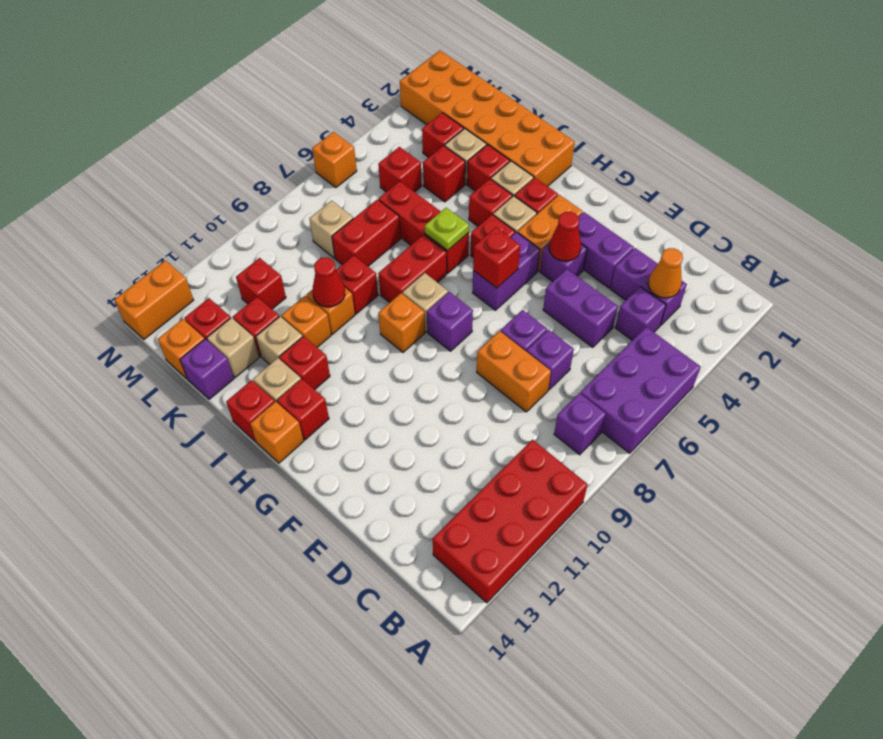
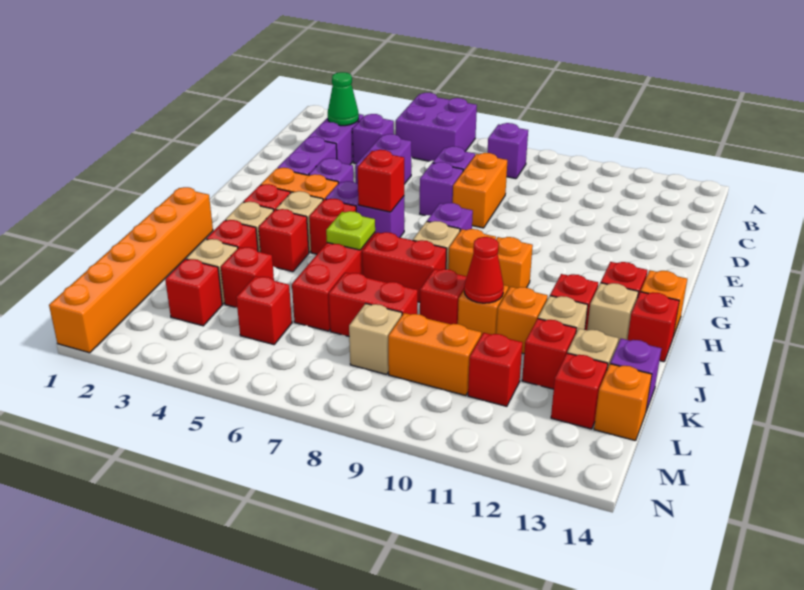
purple brick A5:B7 level 1 -> purple brick A5:B6 level 1
red brick A10:B13 level 1 -> none
orange cone C3 level 2 -> green cone C3 level 2
red cone F4 level 2 -> none
orange brick I1:N2 level 1 -> orange brick I1:N1 level 1
orange brick N6 level 1 -> orange brick H10 level 1
orange brick N13:N14 level 1 -> orange brick L9:L10 level 1

